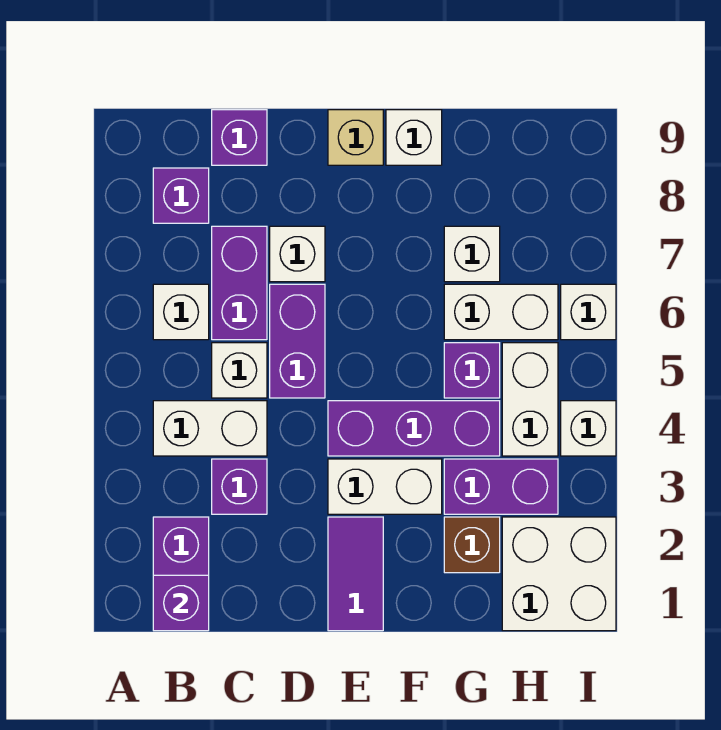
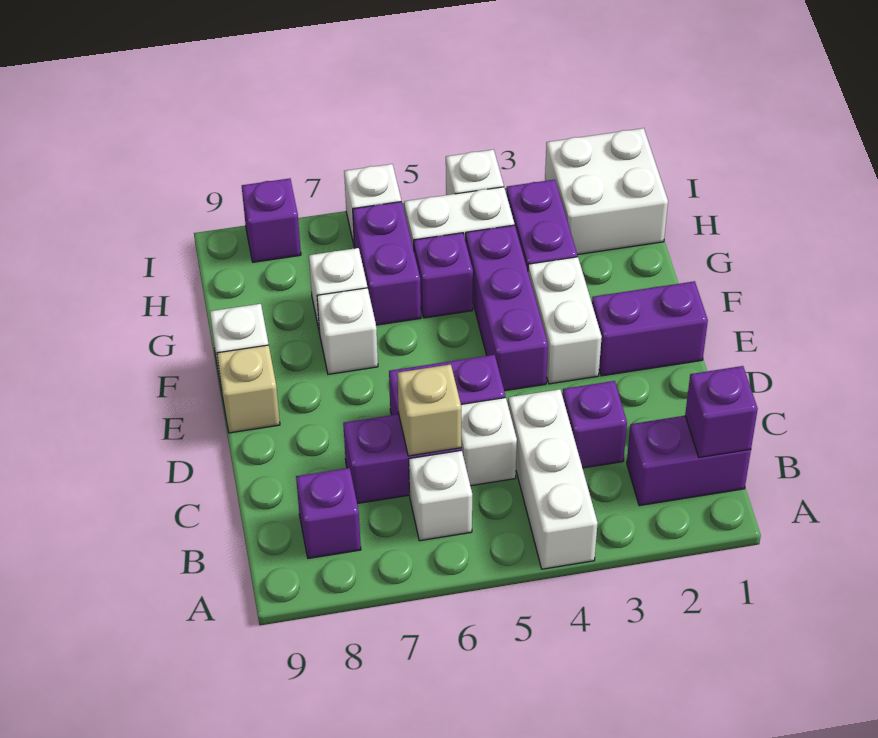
white brick B4:C4 level 1 -> white brick A4:C4 level 1
none -> tan brick C6 level 2
purple brick C9 level 1 -> purple brick I8 level 1
white brick D7 level 1 -> white brick F7 level 1
purple tile E1:E2 level 1 -> purple brick E1:E2 level 1
brown brick G2 level 1 -> none
white brick G6:H6 level 1 -> purple brick G6:H6 level 1

